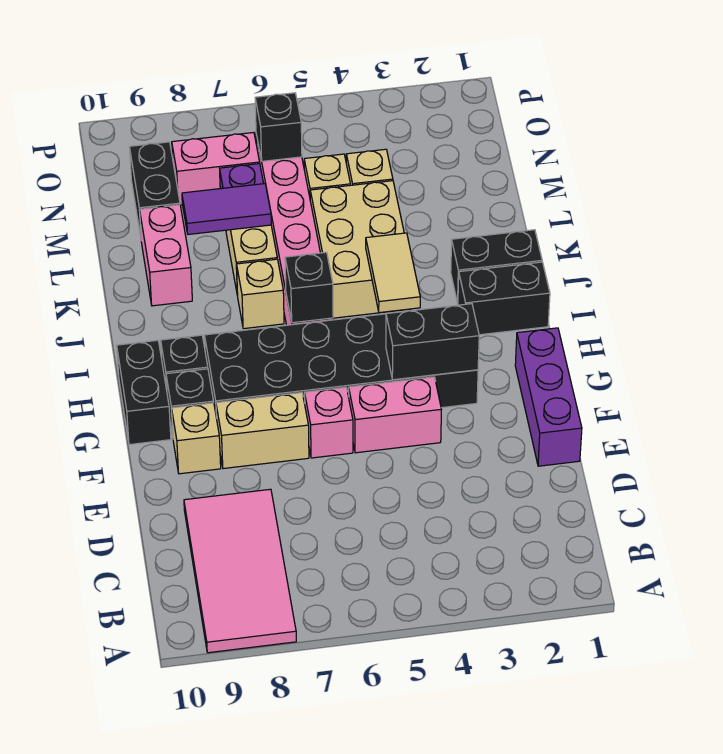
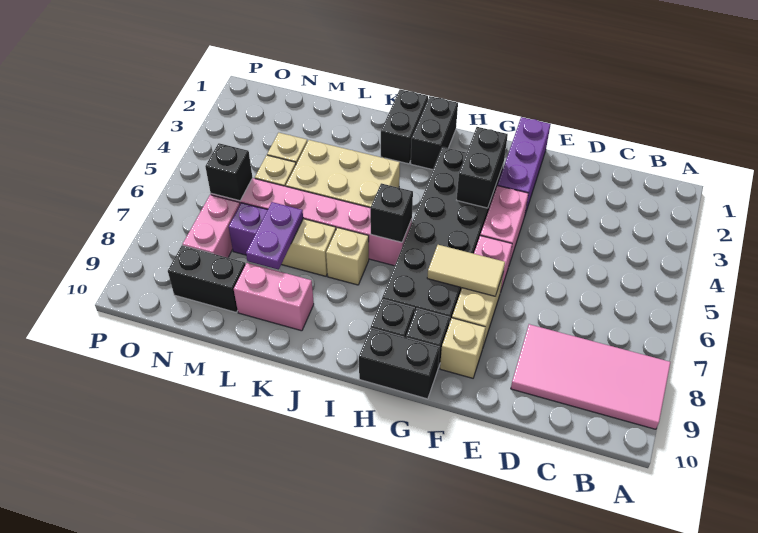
purple brick E1:G1 level 1 -> purple brick F1:F3 level 1
tan tile I4:J4 level 2 -> tan tile F7:G7 level 2
purple tile L7:L8 level 2 -> purple plate L7:L8 level 2

